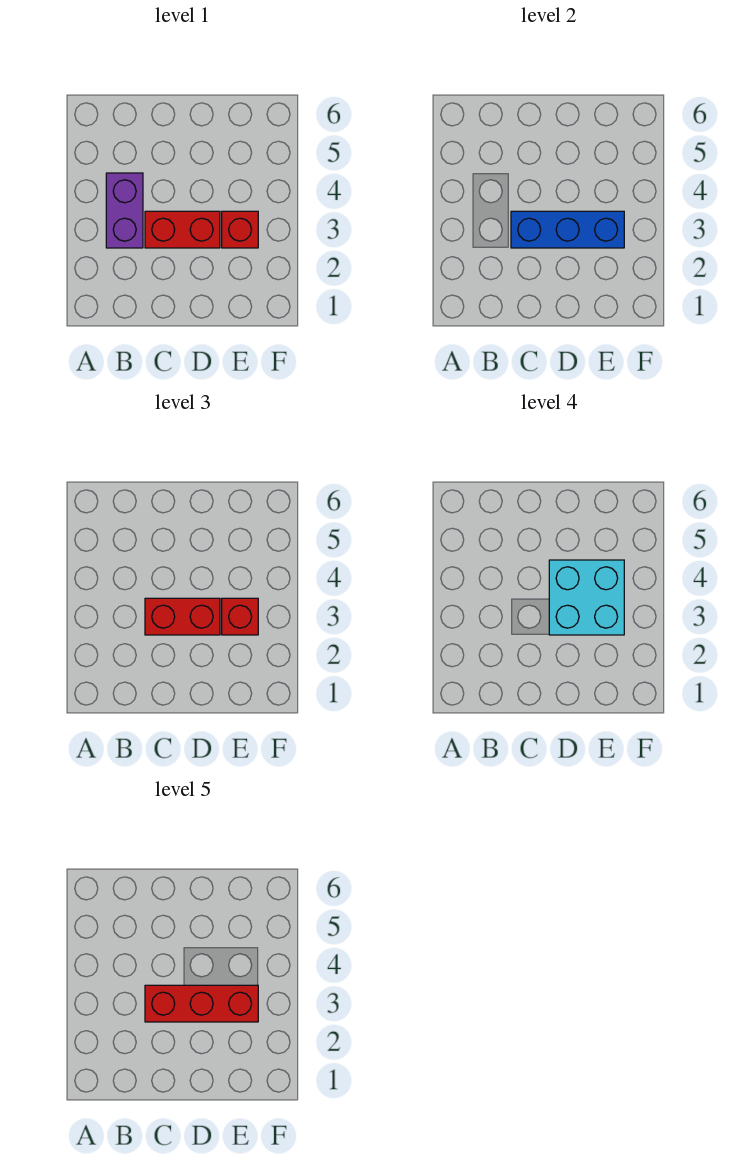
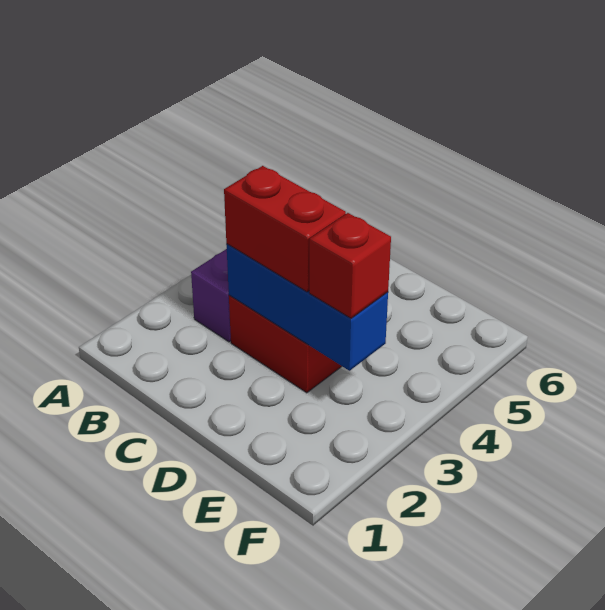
red brick C3:E3 level 5 -> none
cyan brick D3:E4 level 4 -> none
red brick E3 level 1 -> none

